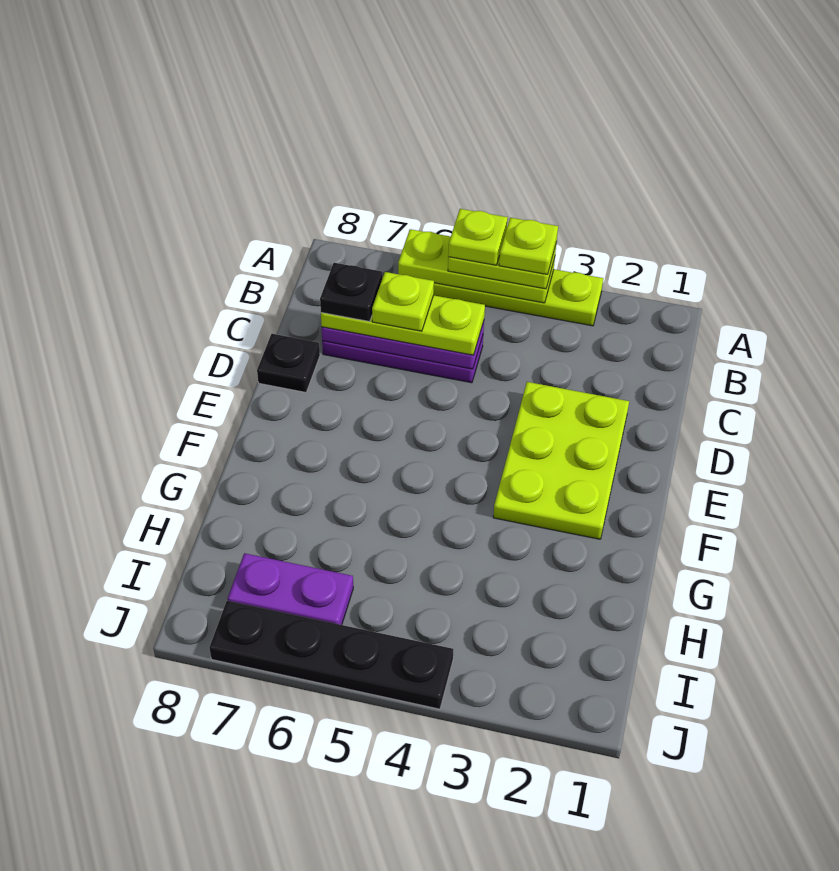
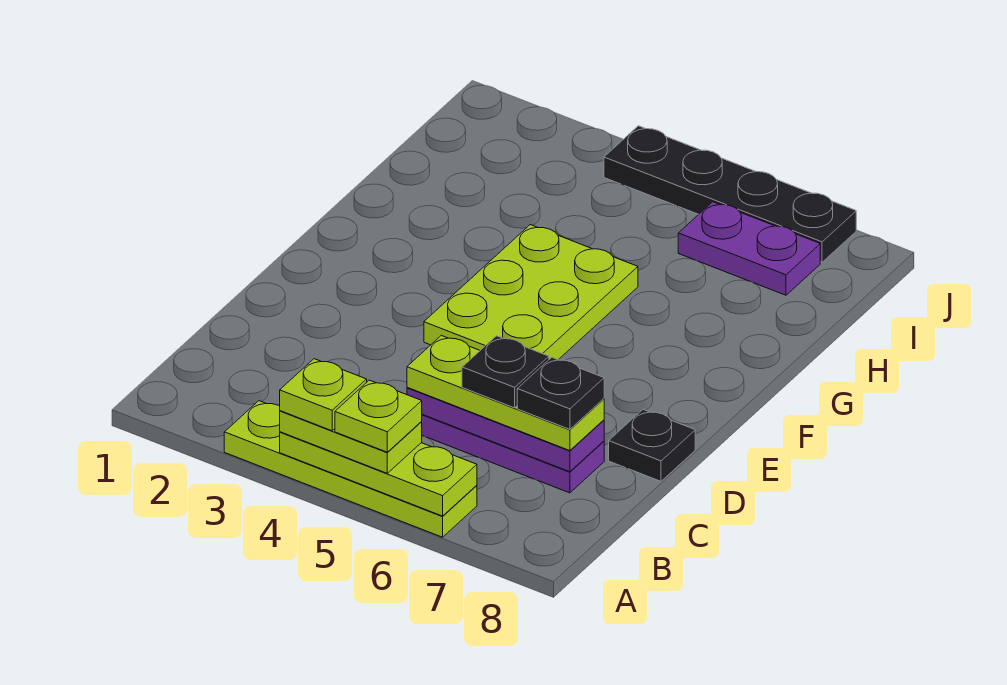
lime plate C6 level 4 -> black plate C6 level 4
lime plate D2:F3 level 1 -> lime plate E4:G5 level 1

